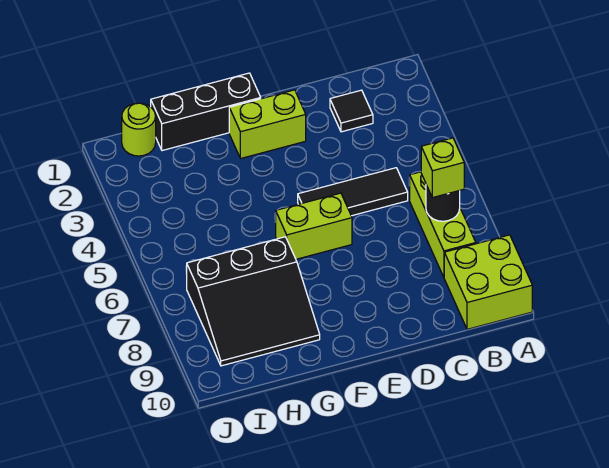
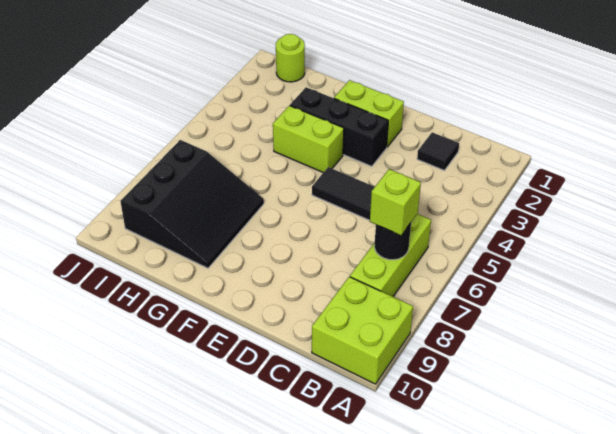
lime brick E6:F6 level 1 -> lime brick F4:G4 level 1
black brick F1:H1 level 1 -> black brick E3:G3 level 1
black slope G7:I9 level 1 top 7 -> black slope G7:I9 level 1 top I

